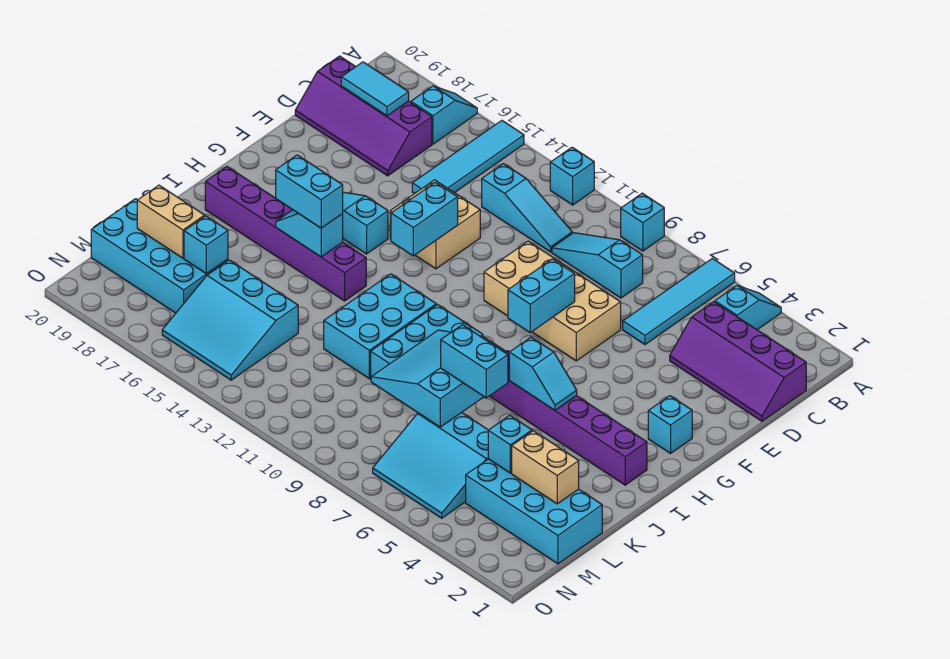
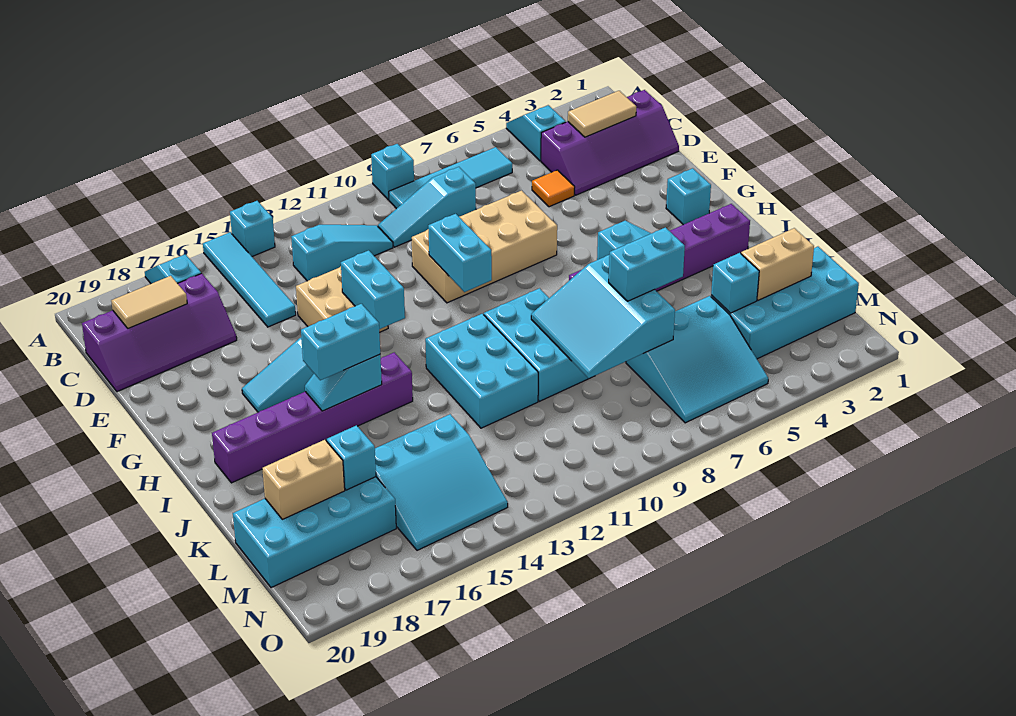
cyan tile A6:D6 level 1 -> cyan tile B6:B9 level 1
cyan brick A12 level 1 -> cyan brick A14 level 1
none -> tan tile C2:C3 level 2
cyan tile C18:C19 level 2 -> tan tile C18:C19 level 2
none -> orange tile D5 level 1
cyan brick F8:G8 level 2 -> cyan brick F10:G10 level 2

